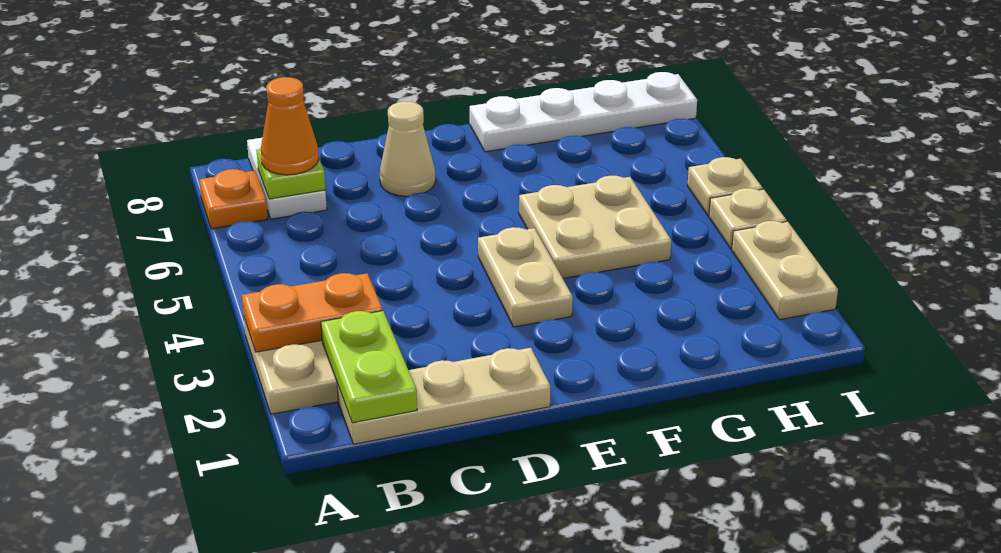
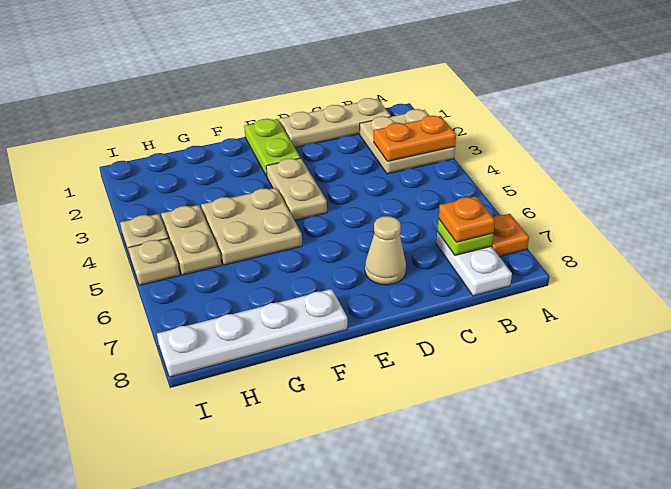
lime plate B1:B2 level 2 -> lime plate E1:E2 level 1
orange cone B7 level 3 -> orange plate B7 level 3
tan plate I2:I3 level 1 -> tan plate H4:H5 level 1

